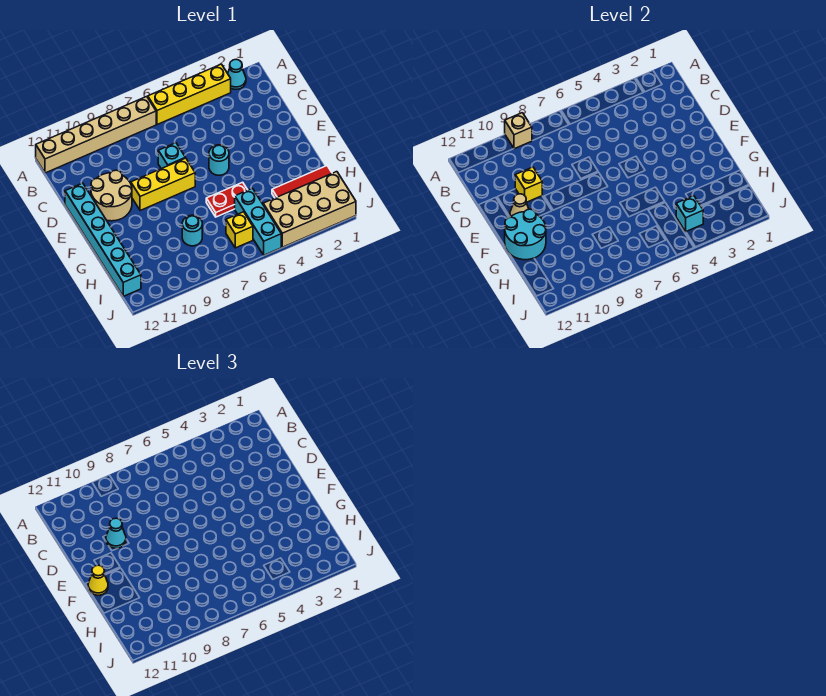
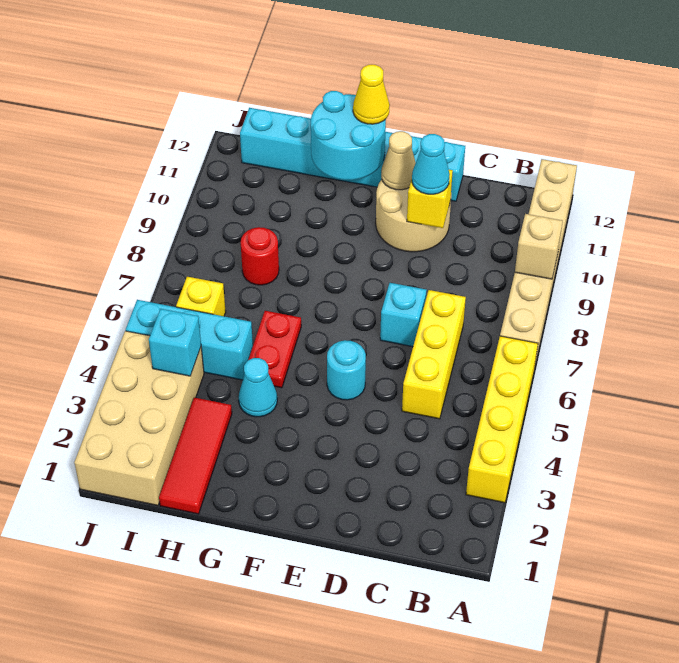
cyan cone A2 level 1 -> cyan cone G4 level 1
yellow brick E7:E9 level 1 -> yellow brick C5:C7 level 1
cyan round brick H8 level 1 -> red round brick H8 level 1

